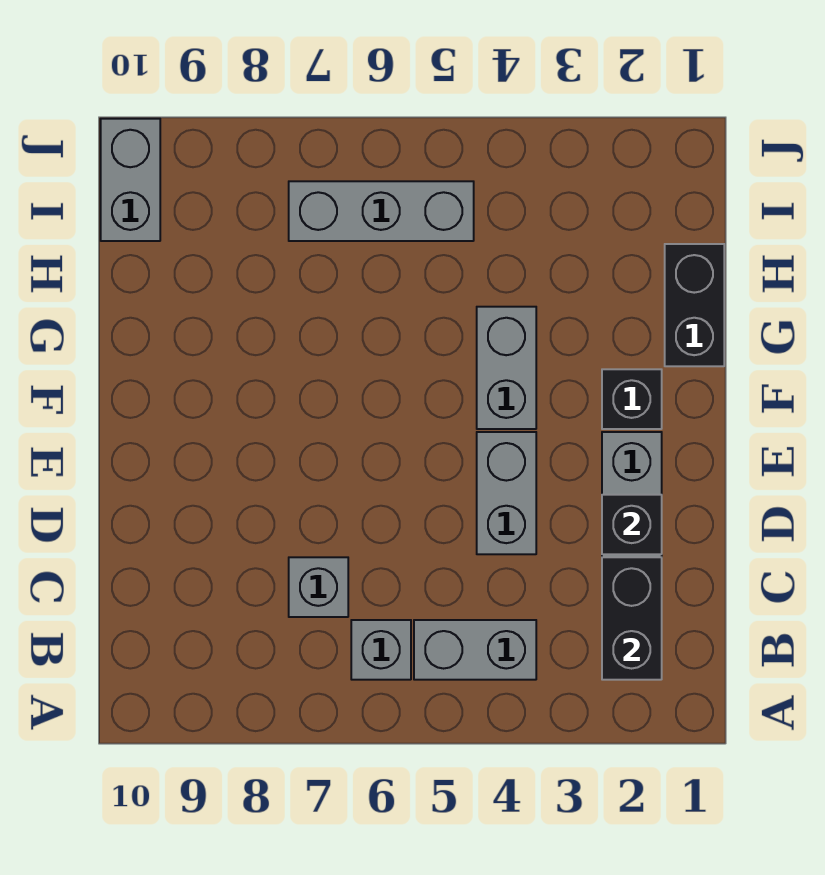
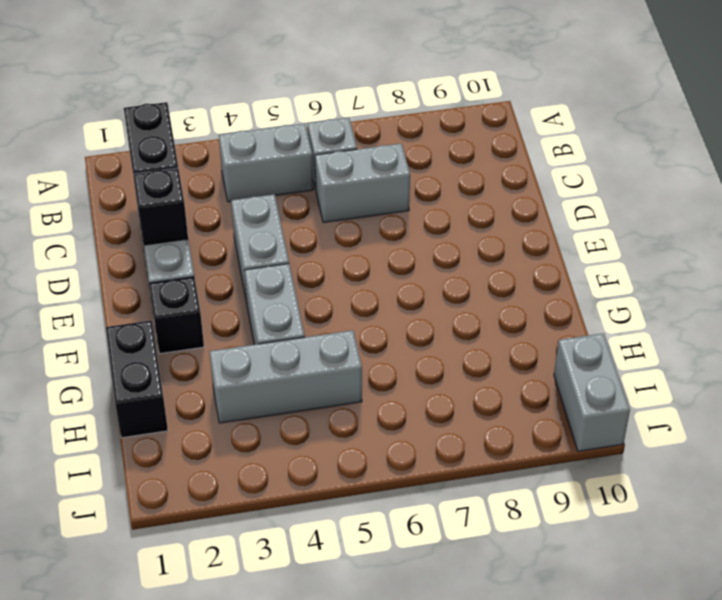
grey brick C7 level 1 -> grey brick C6:C7 level 1
grey brick I5:I7 level 1 -> grey brick H3:H5 level 1

